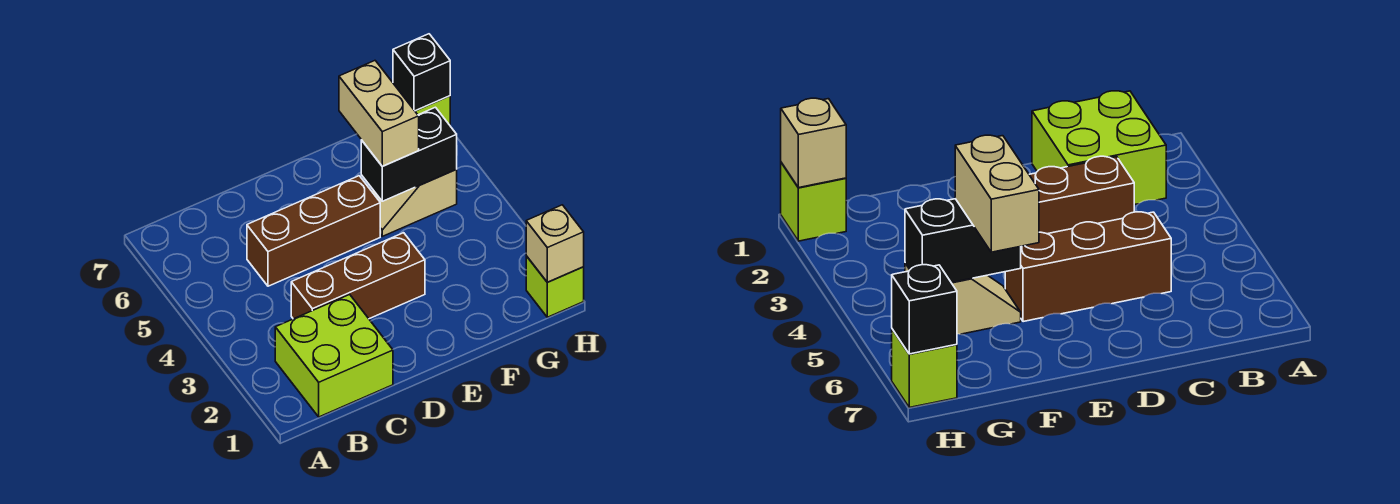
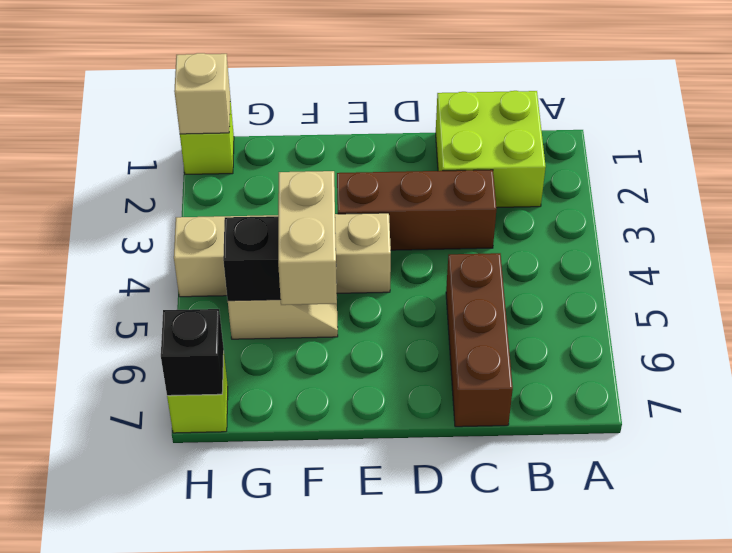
brown brick C5:E5 level 1 -> brown brick C5:C7 level 1
none -> tan brick E4:H4 level 1

